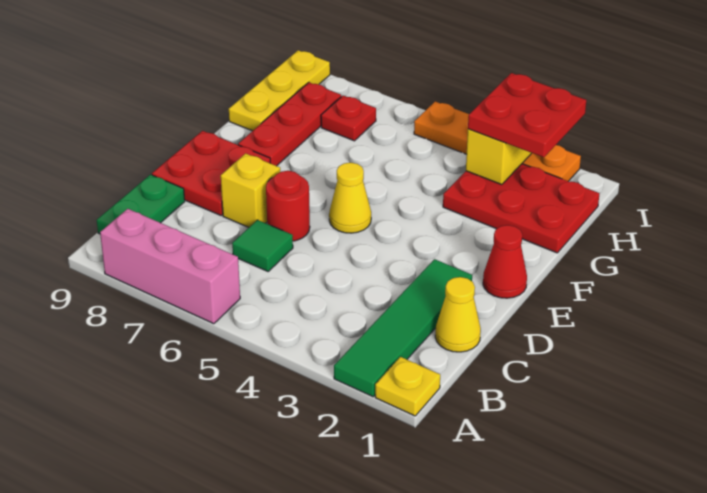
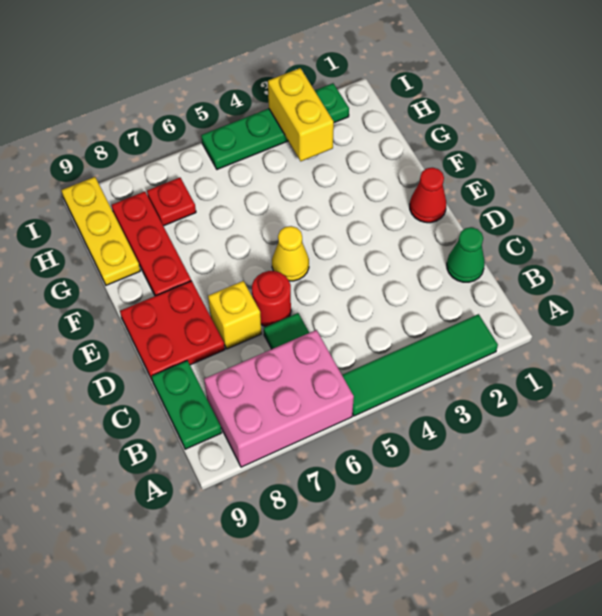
yellow plate A1 level 1 -> none
green tile A2:D2 level 1 -> green tile A2:A5 level 1
pink brick A6:A8 level 1 -> pink brick A6:B8 level 1
yellow cone C1 level 1 -> green cone C1 level 1
red plate G1:H3 level 1 -> none
red plate H2:I3 level 3 -> none
orange plate I2:I5 level 1 -> green plate I2:I5 level 1

